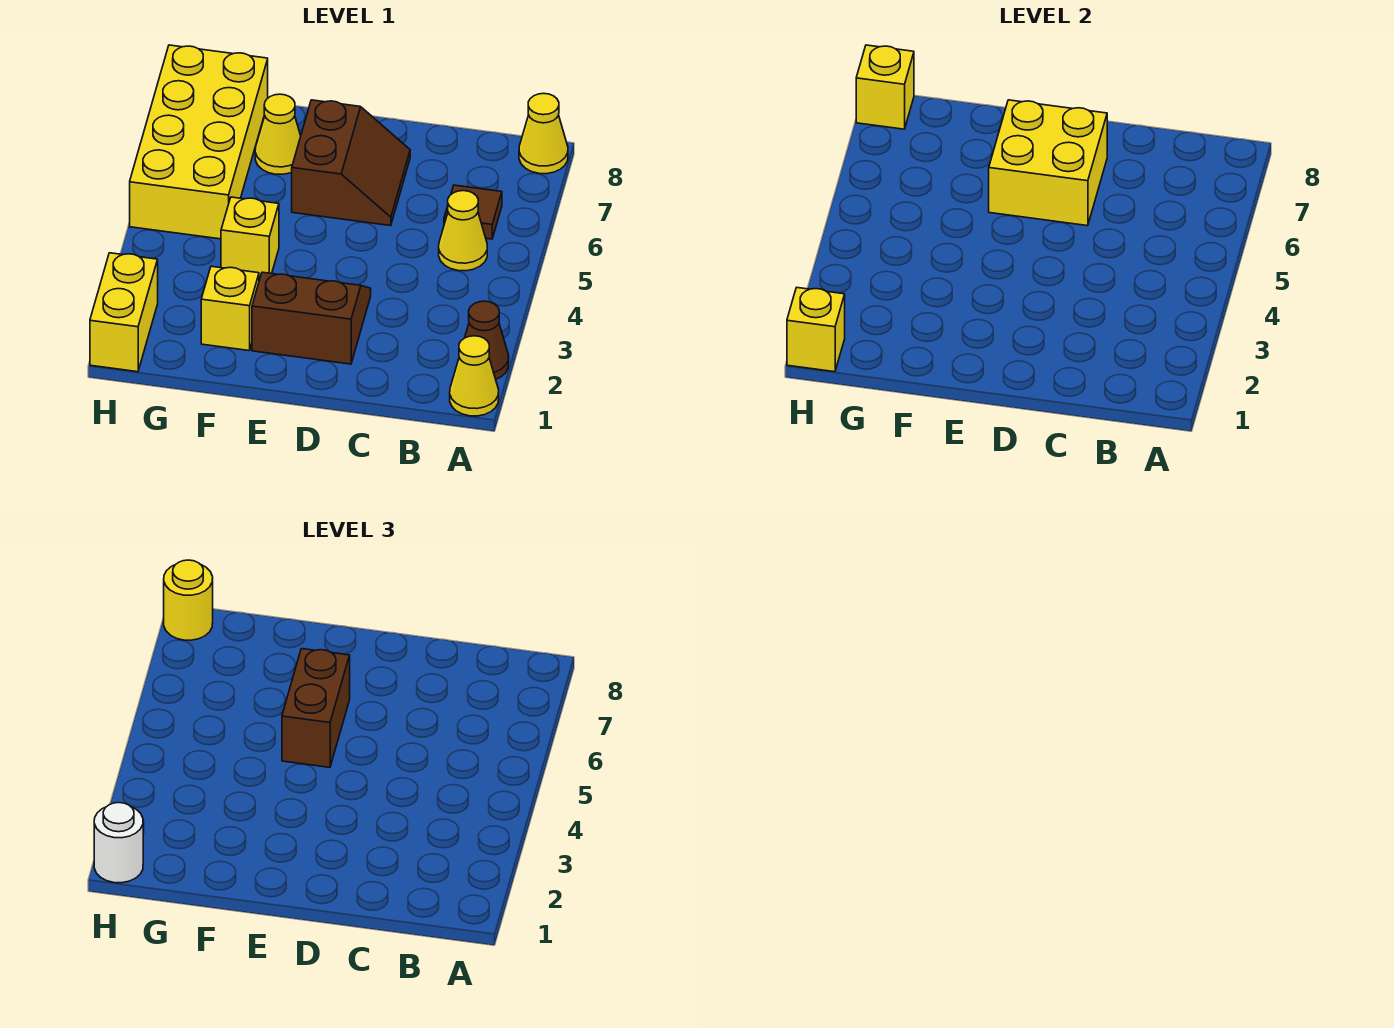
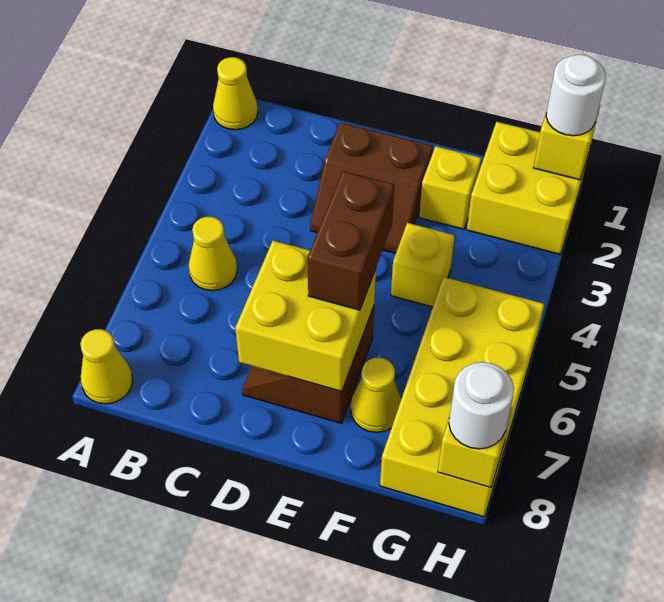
brown cone A2 level 1 -> none
brown tile B6 level 1 -> none
yellow brick H1:H2 level 1 -> yellow brick G1:H2 level 1
yellow round brick H8 level 3 -> white round brick H8 level 3

